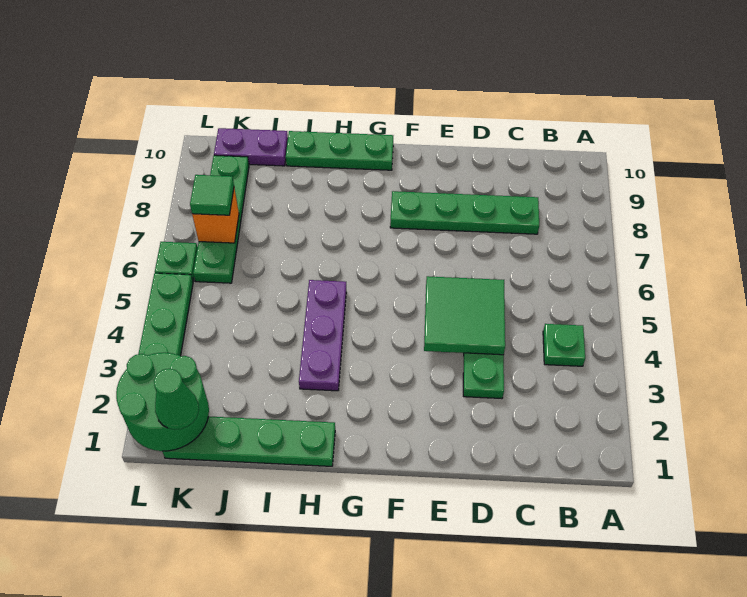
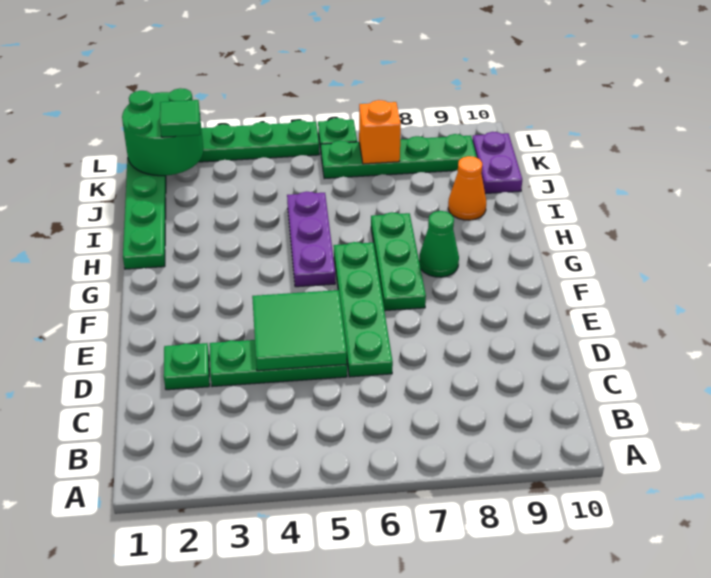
green plate B4 level 1 -> green plate D2 level 1
green plate C8:F8 level 1 -> green plate D6:G6 level 1
green plate G10:I10 level 1 -> green plate F7:H7 level 1
purple plate H3:H5 level 1 -> purple plate G5:I5 level 1
none -> orange cone I9 level 1
green cone K1 level 3 -> green cone G8 level 1
green tile K7 level 3 -> green tile K2 level 3

